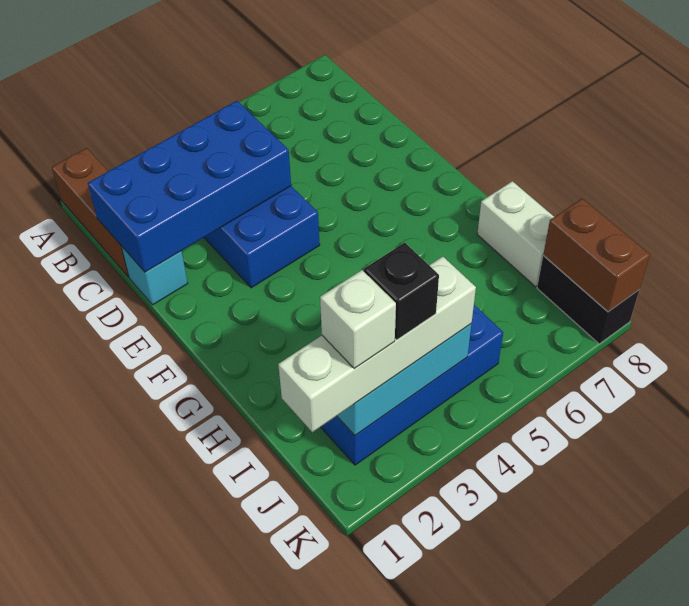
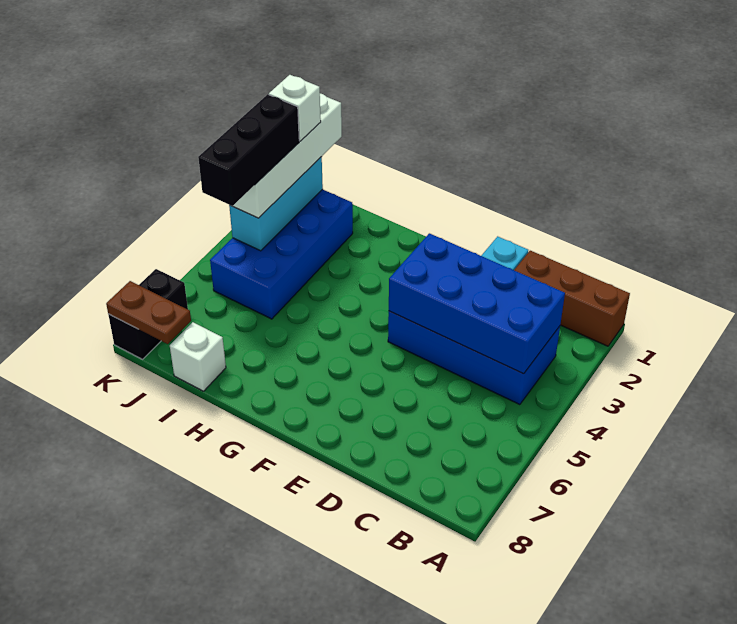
blue brick C1:D4 level 2 -> blue brick B3:E4 level 2
white brick H8:I8 level 1 -> white brick I8 level 1
black brick J3 level 4 -> black brick J3:J5 level 4
black brick J8:K8 level 1 -> black brick K7:K8 level 1
brown brick J8:K8 level 2 -> brown plate J8:K8 level 2

